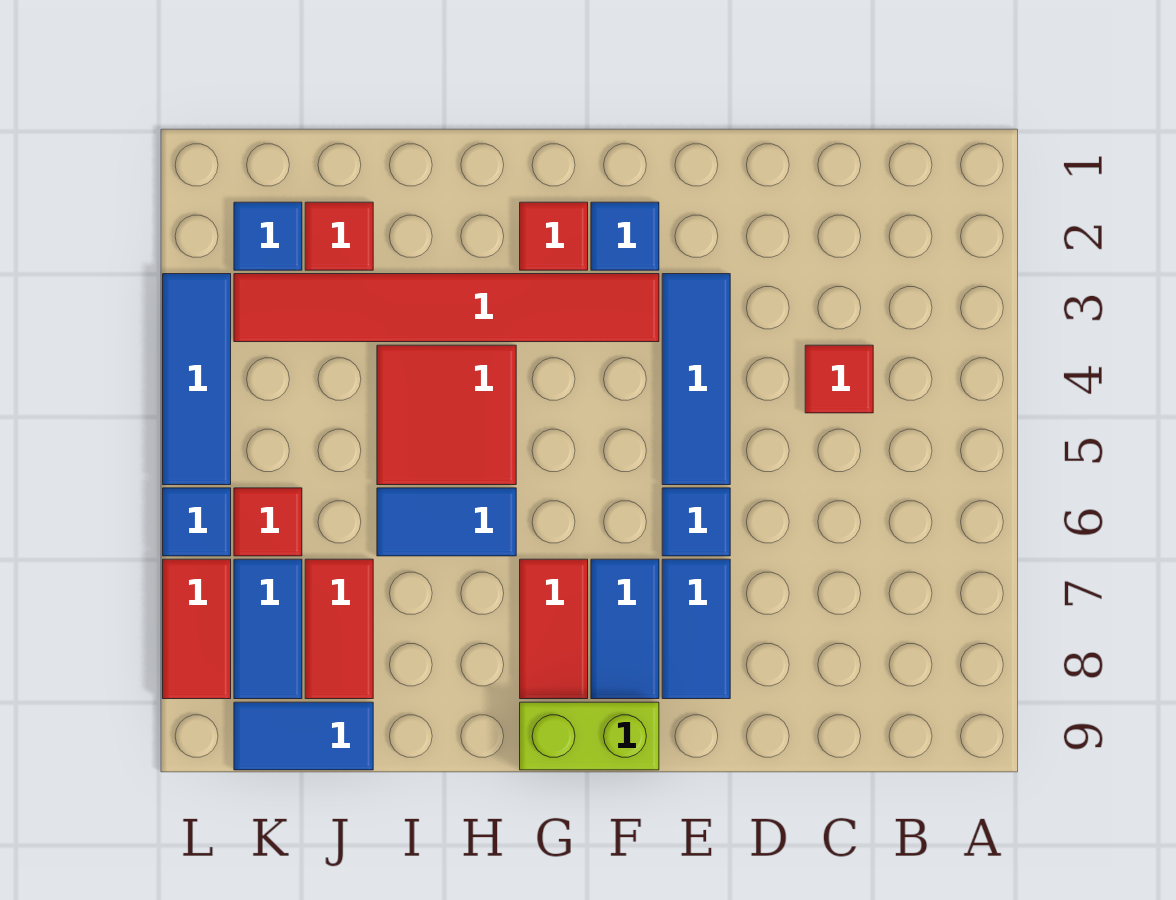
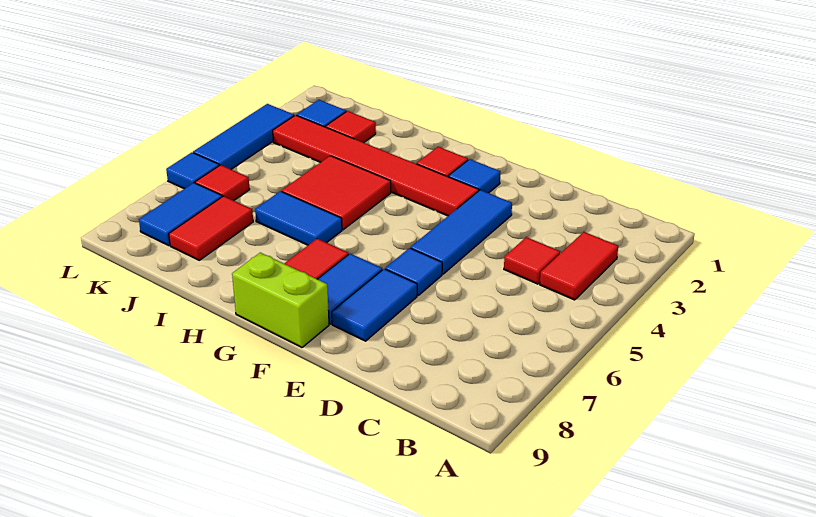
blue tile J9:K9 level 1 -> none
red tile L7:L8 level 1 -> red tile B3:B4 level 1

